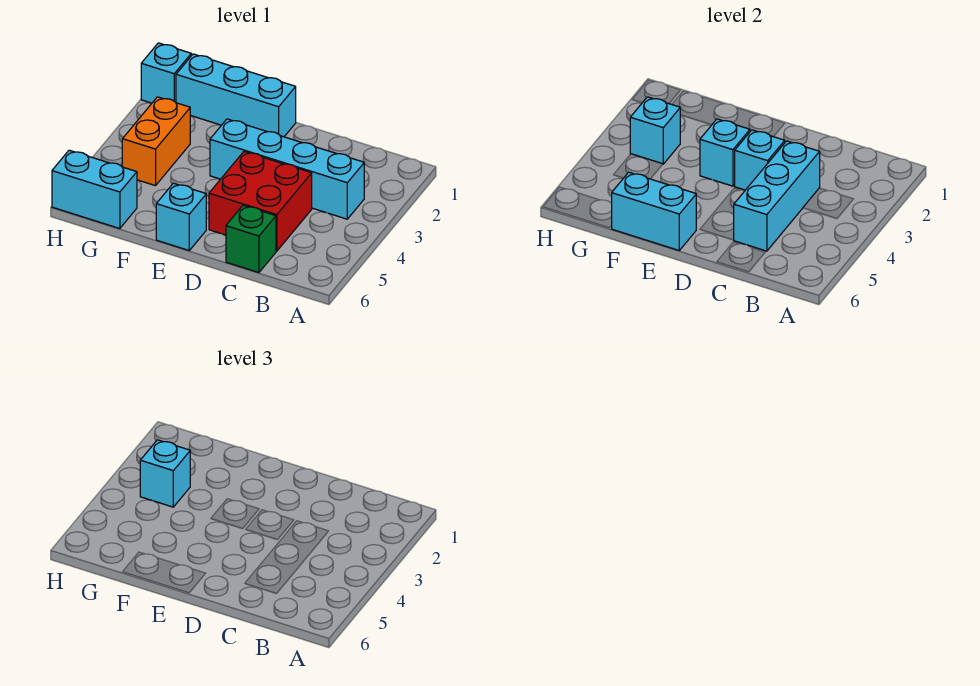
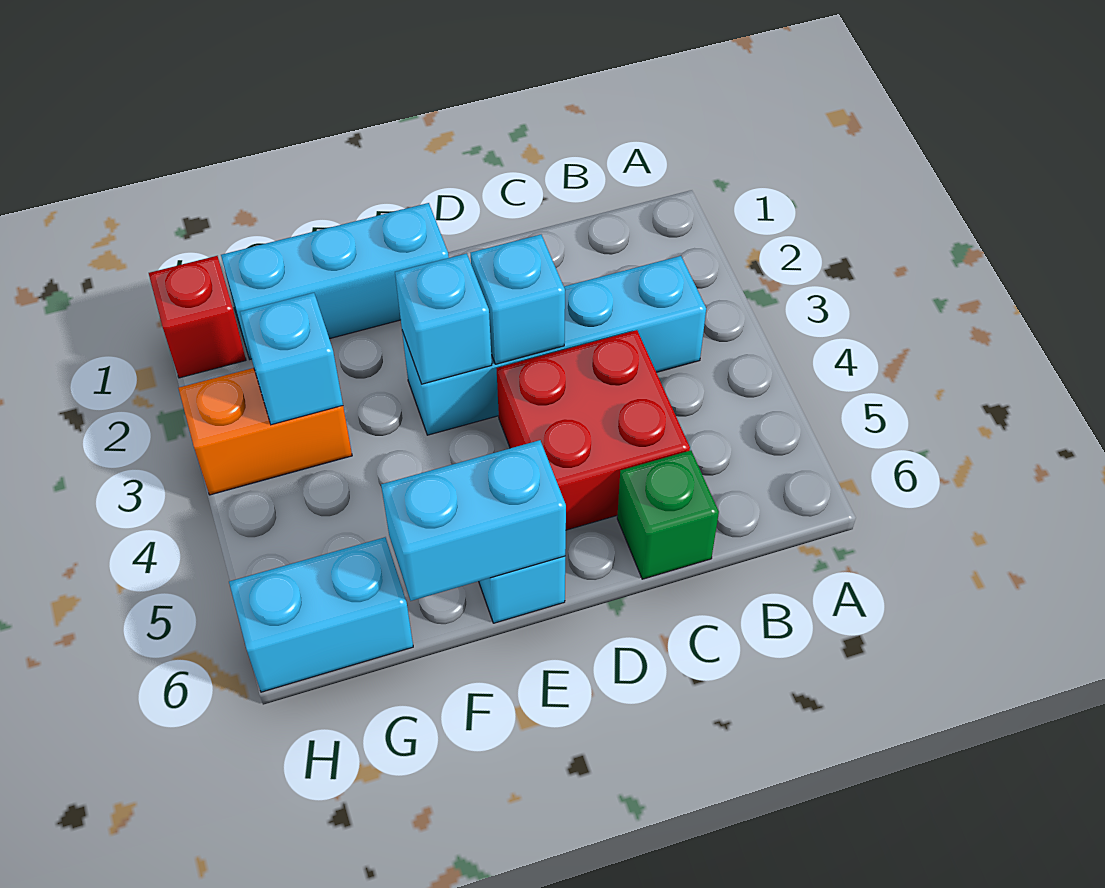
cyan brick C3:C5 level 2 -> none
orange brick G3:G4 level 1 -> orange brick G3:H3 level 1
cyan brick G3 level 3 -> none
cyan brick H1 level 1 -> red brick H1 level 1

